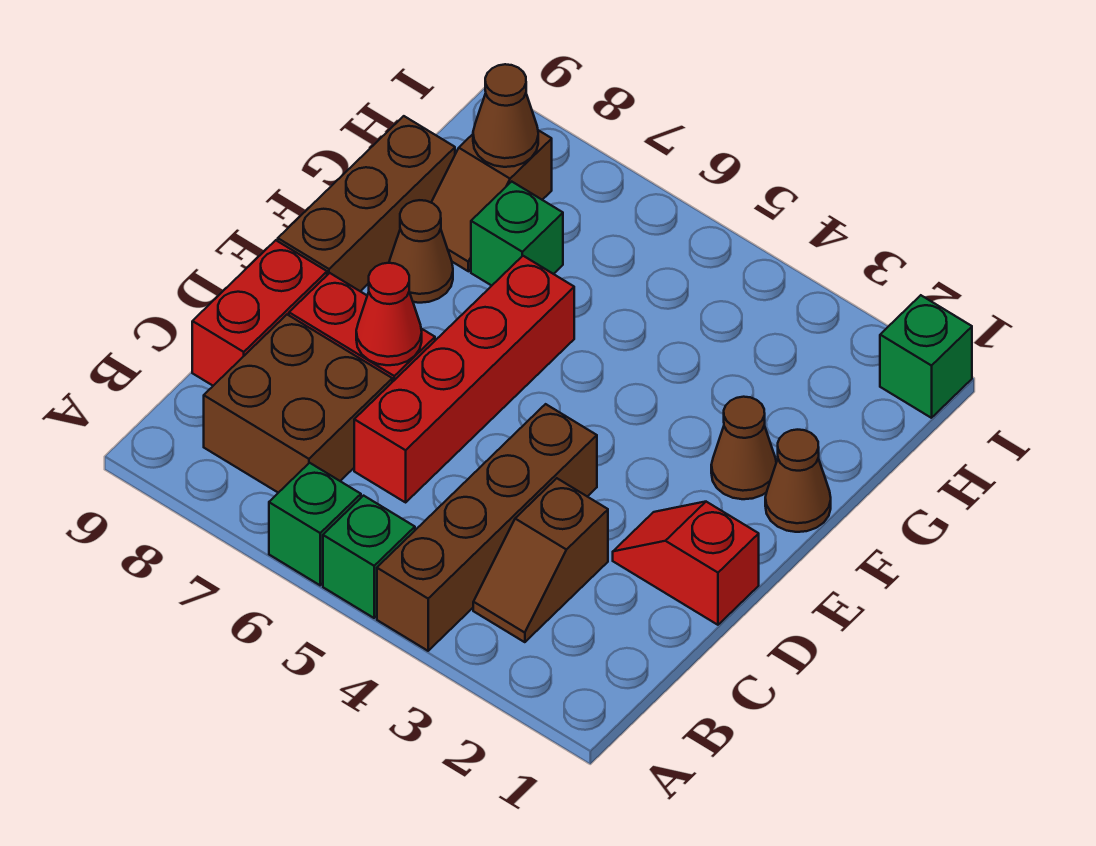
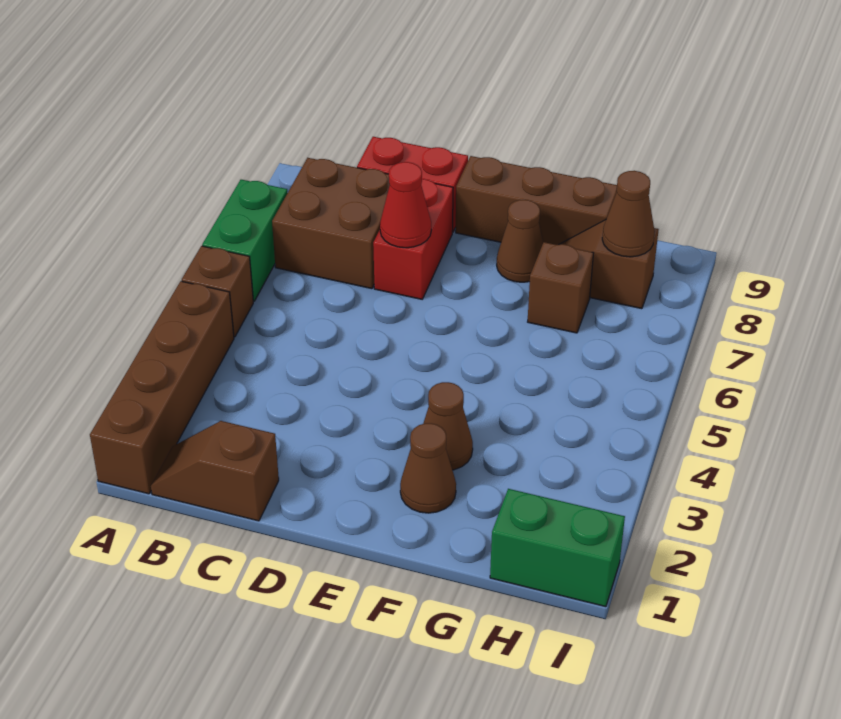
brown brick A4:D4 level 1 -> brown brick A1:A4 level 1
green brick A5 level 1 -> brown brick A5 level 1
green brick A6 level 1 -> green brick A6:A7 level 1
brown slope B3:C3 level 1 top C -> brown slope B1:C1 level 1 top C
red brick C6:F6 level 1 -> none
red slope D1:D2 level 1 top 1 -> none
brown cone F1 level 1 -> brown cone F3 level 1
green brick G7 level 1 -> brown brick G7 level 1
green brick I1 level 1 -> green brick H1:I1 level 1

